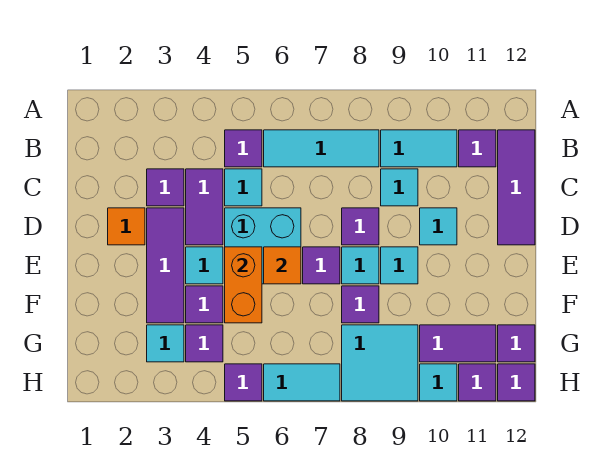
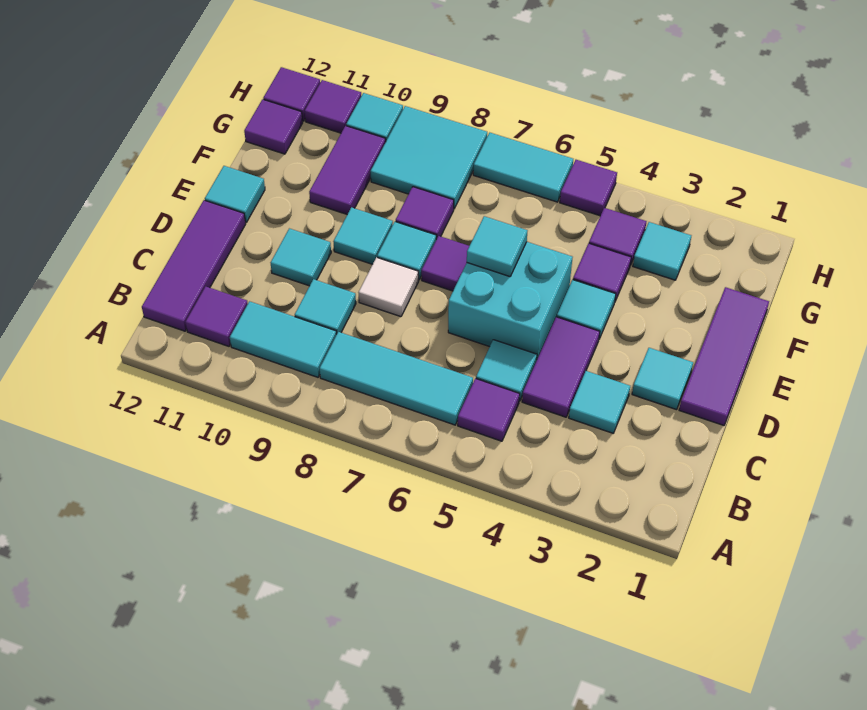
purple tile C3 level 1 -> cyan tile C3 level 1
orange tile D2 level 1 -> cyan tile D2 level 1
purple tile D3:F3 level 1 -> purple tile D1:F1 level 1
purple tile D8 level 1 -> white tile D8 level 1
orange brick E5:F5 level 2 -> none
orange tile E6 level 2 -> cyan tile E6 level 2
none -> cyan tile E12 level 1
purple tile G10:G11 level 1 -> purple tile F10:G10 level 1

